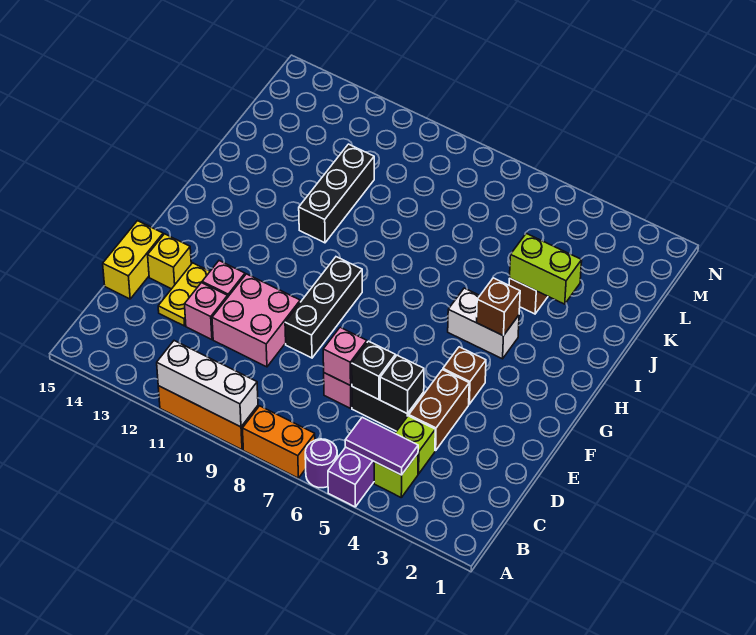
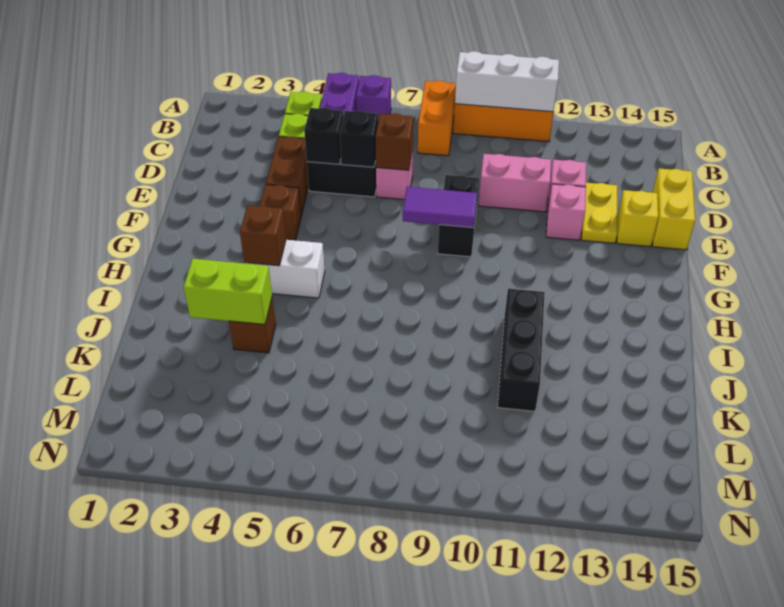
purple round brick A6 level 1 -> purple brick A6 level 1
orange brick A7:A8 level 1 -> orange brick A8:B8 level 1
purple tile B4:B5 level 2 -> purple tile F8:F9 level 2
pink brick D7 level 2 -> brown brick D7 level 2
pink brick D10:E11 level 1 -> pink brick D10:D11 level 1
black brick E9:G9 level 1 -> black brick E9:F9 level 1

